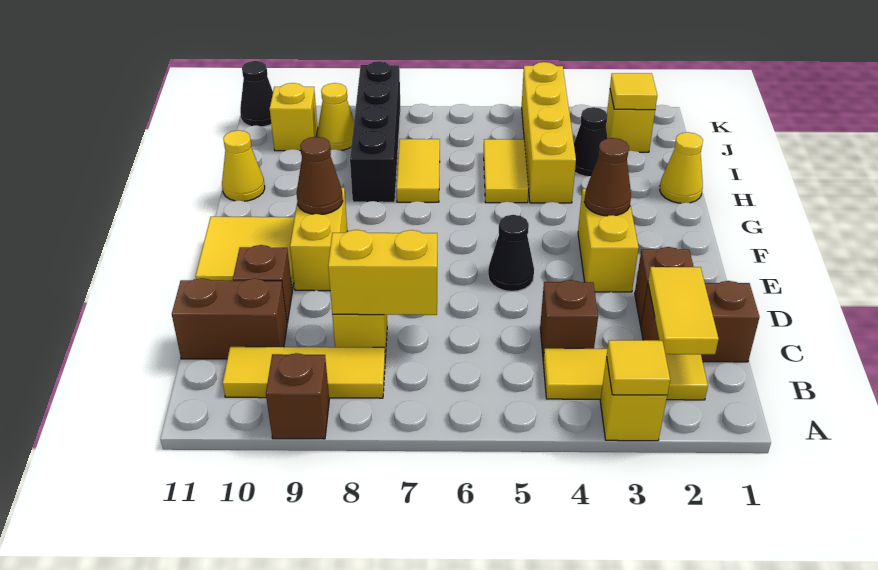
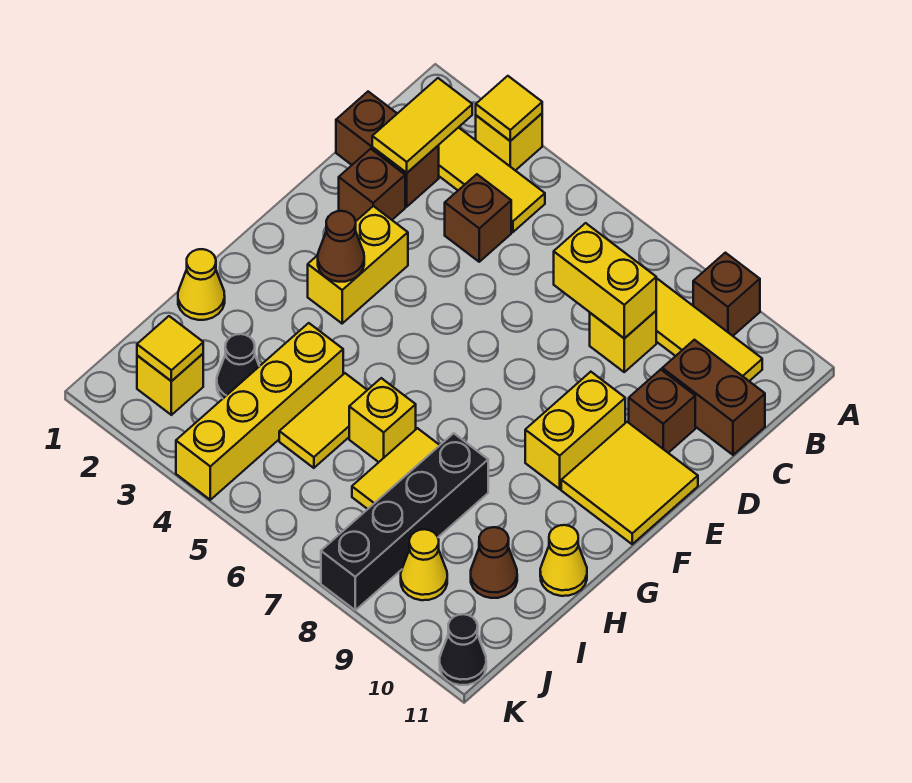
black cone E5 level 1 -> none
brown cone F9 level 2 -> brown cone I10 level 1
yellow brick J10 level 1 -> yellow brick H6 level 1

